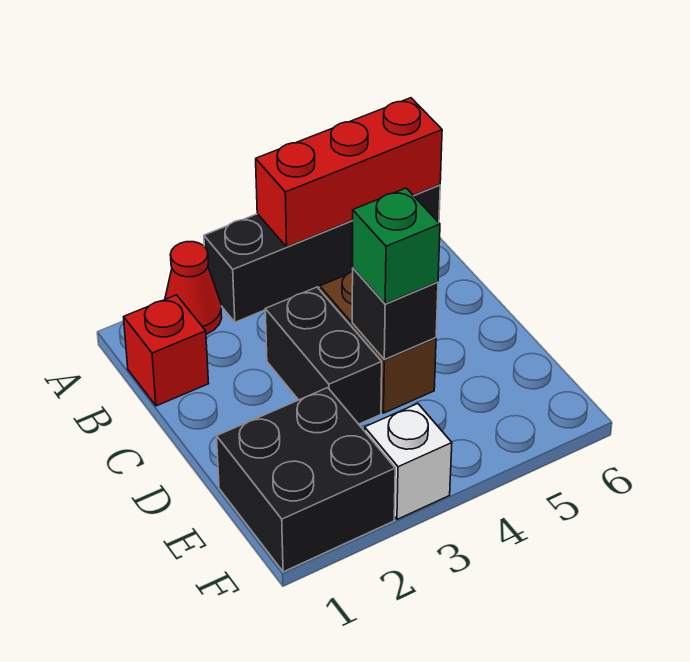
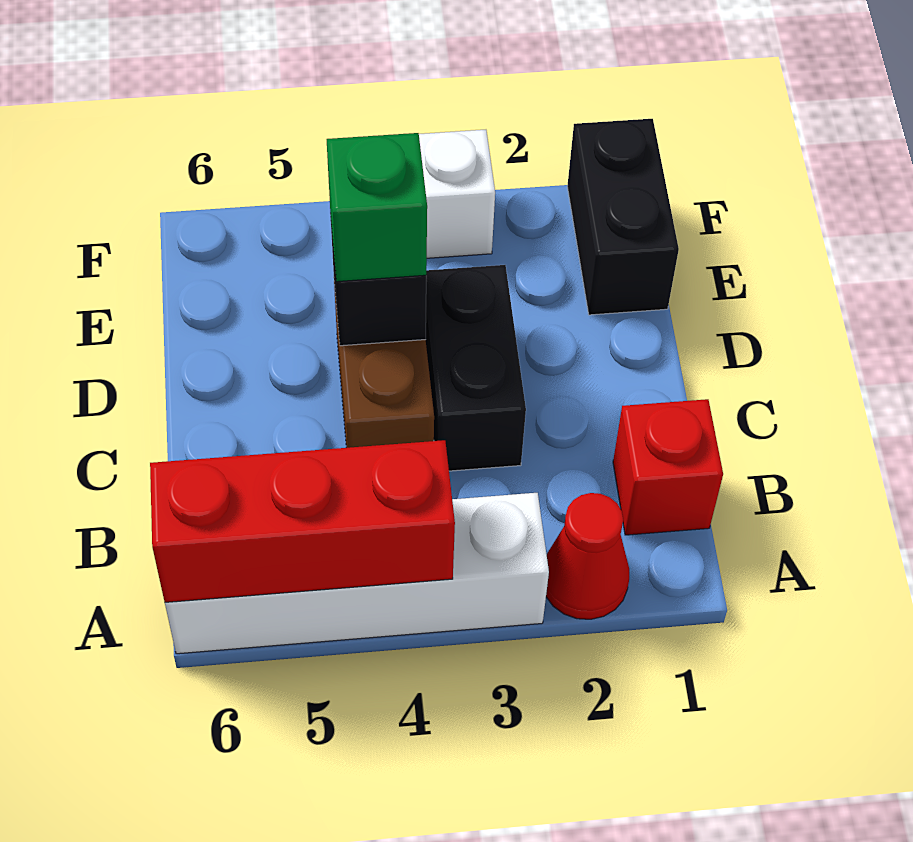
black brick A3:A6 level 1 -> white brick A3:A6 level 1
black brick E1:F2 level 1 -> black brick E1:F1 level 1

